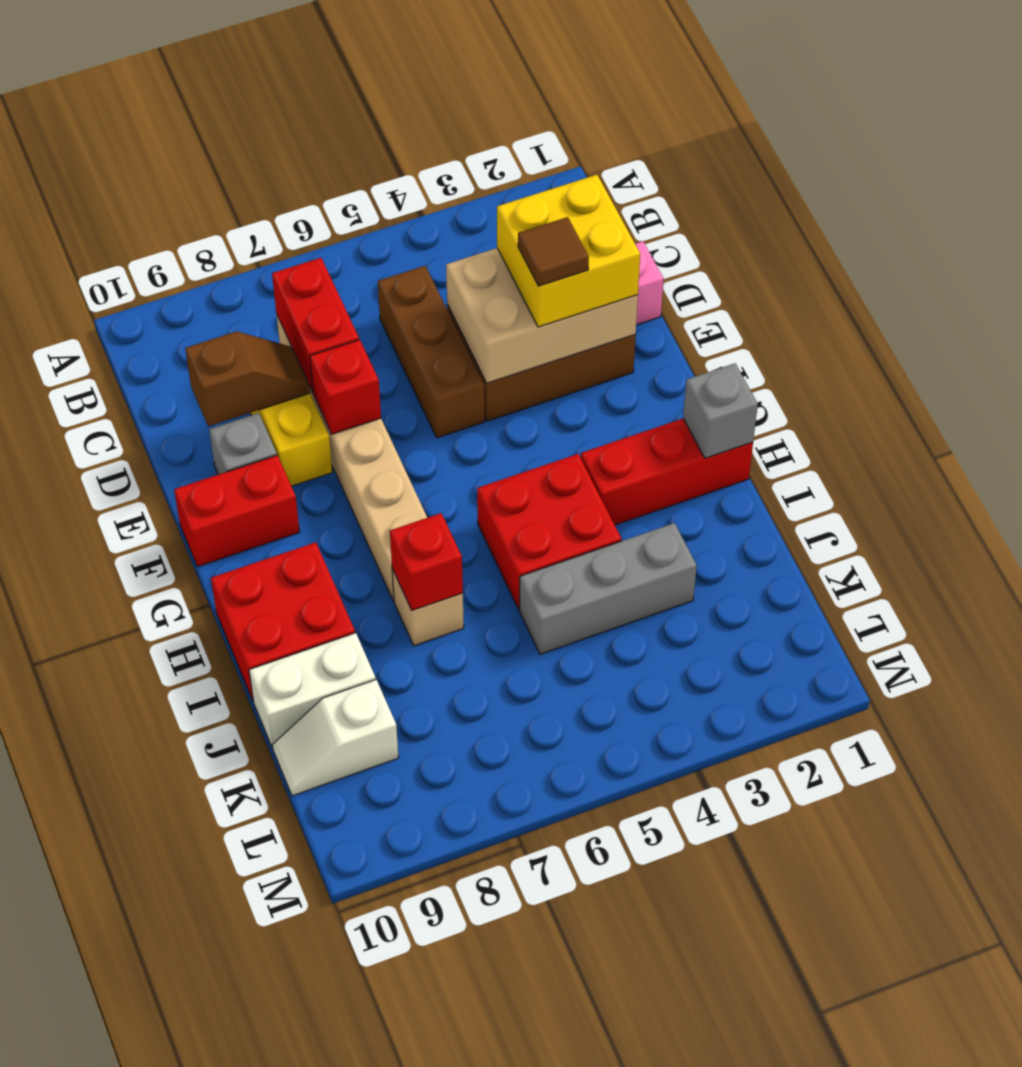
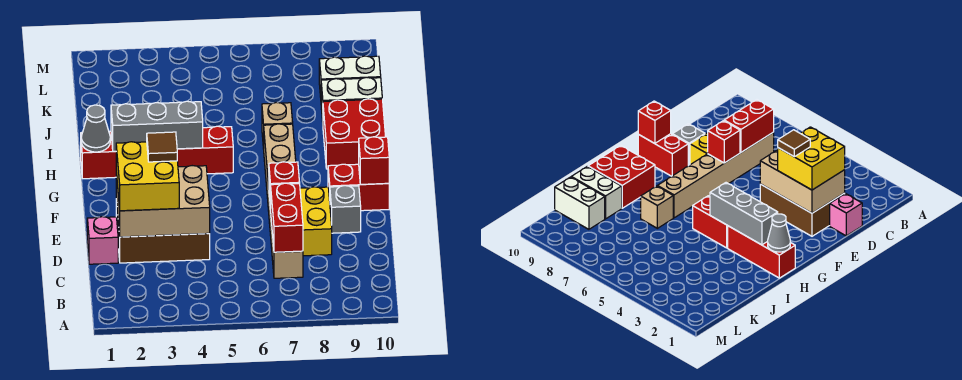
brown brick C5:E5 level 1 -> none
brown slope D8:D9 level 2 top 9 -> none
grey brick H1 level 2 -> grey cone H1 level 2
red brick H4:I5 level 1 -> red brick H4:H5 level 1
red brick I7 level 2 -> red brick F10 level 2
grey brick J3:J5 level 1 -> grey brick H2:H4 level 2
white slope K9:K10 level 1 top 9 -> white brick K9:K10 level 1

